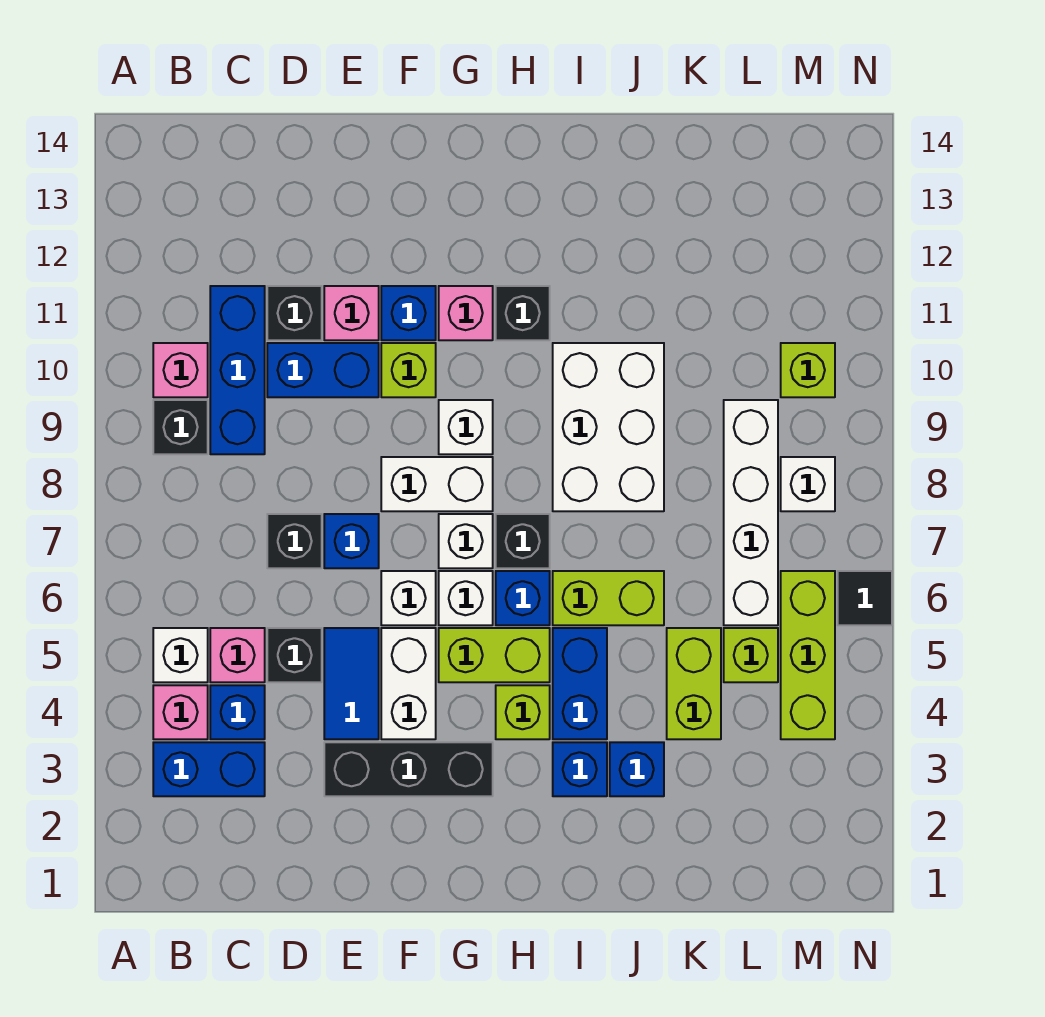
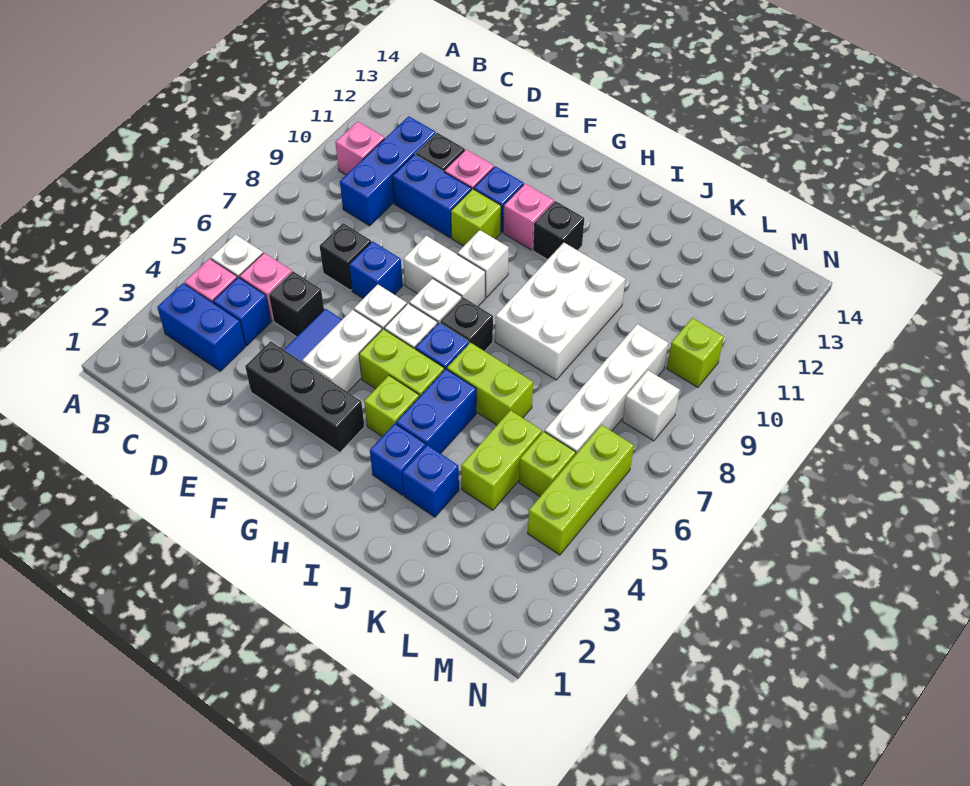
black brick B9 level 1 -> none
black tile N6 level 1 -> none

